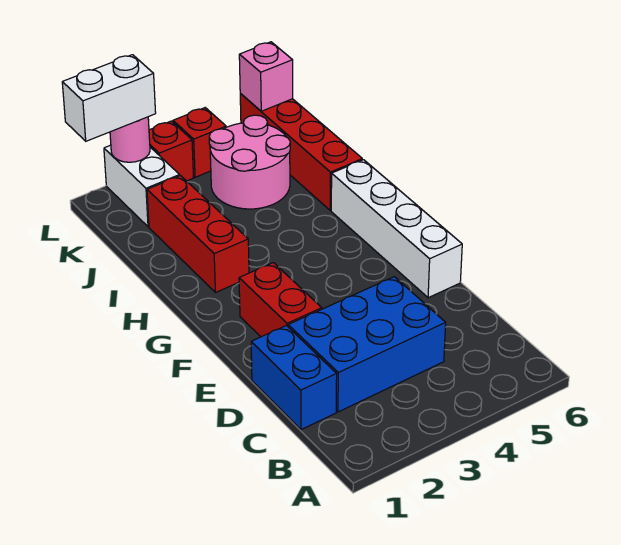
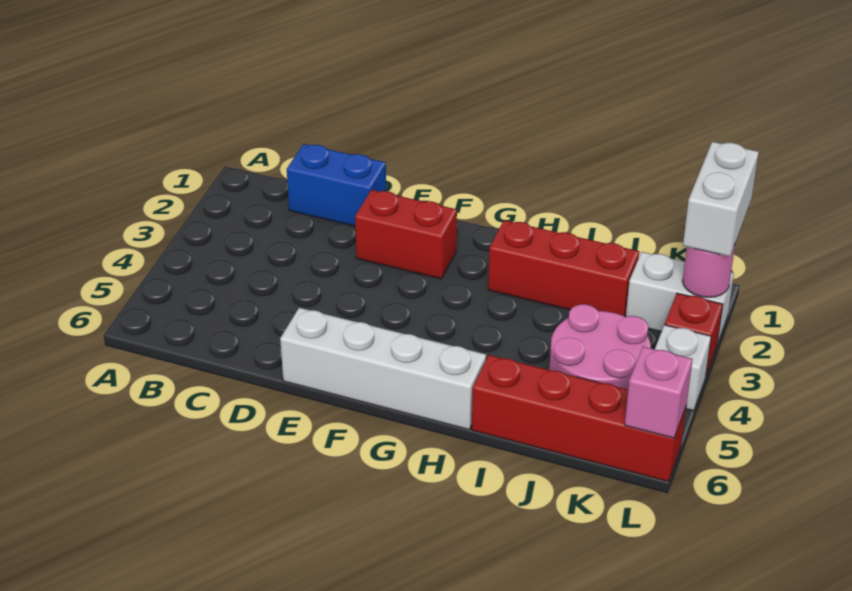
blue brick C2:D4 level 1 -> none
red brick L4 level 1 -> white brick L4 level 1

